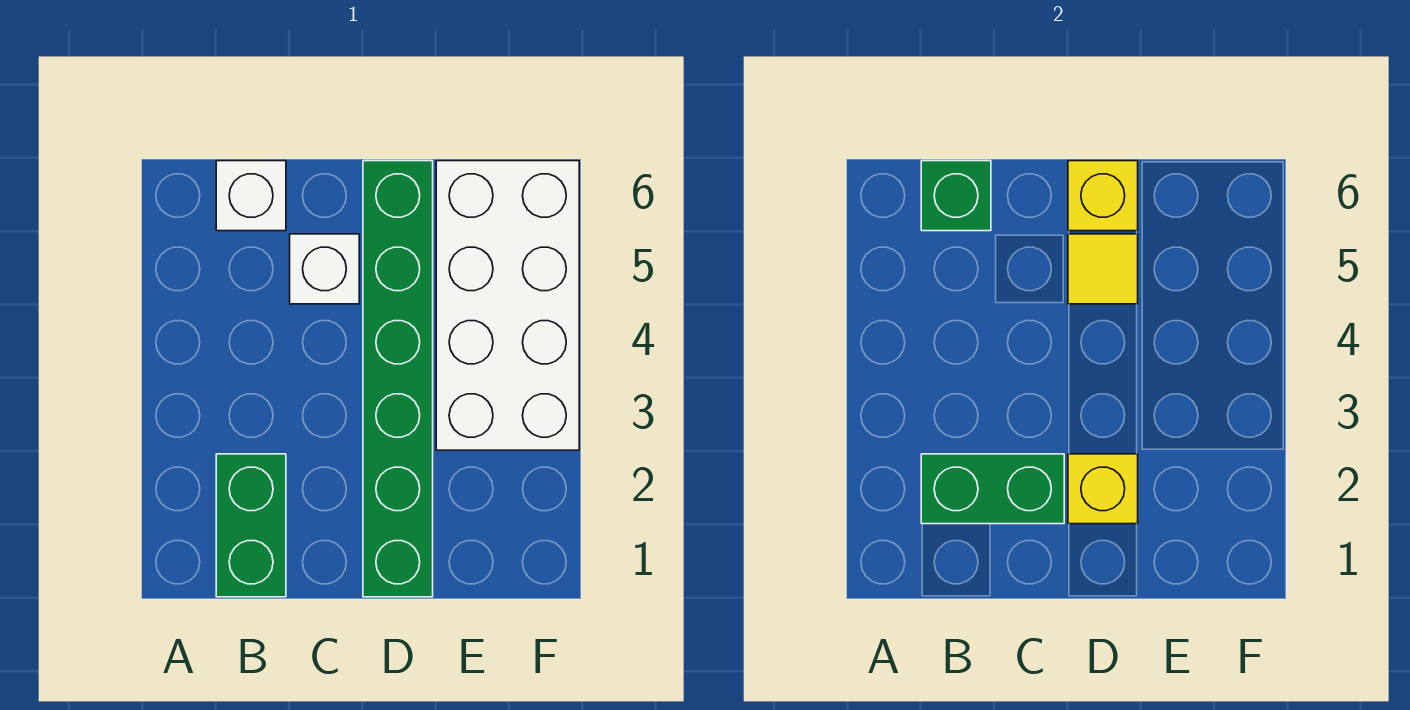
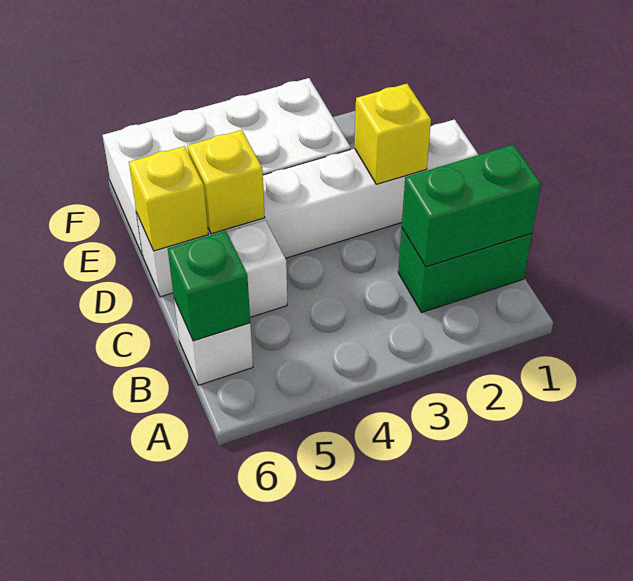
green brick B2:C2 level 2 -> green brick B1:B2 level 2
green brick D1:D6 level 1 -> white brick D1:D6 level 1
yellow tile D5 level 2 -> yellow brick D5 level 2

